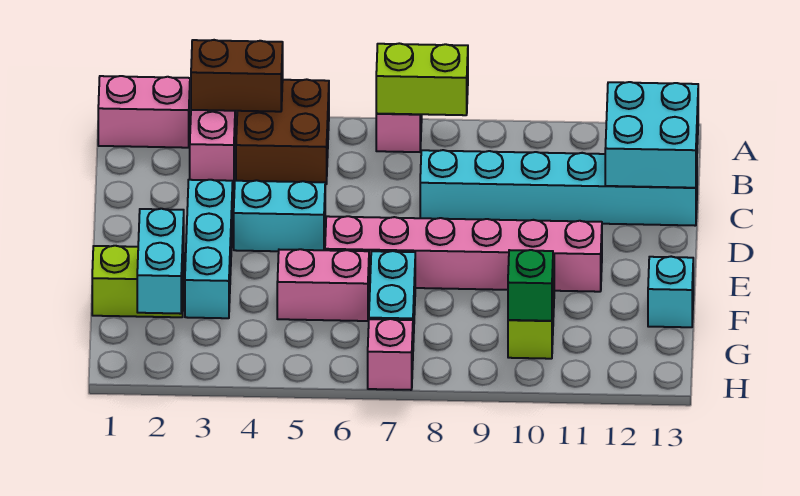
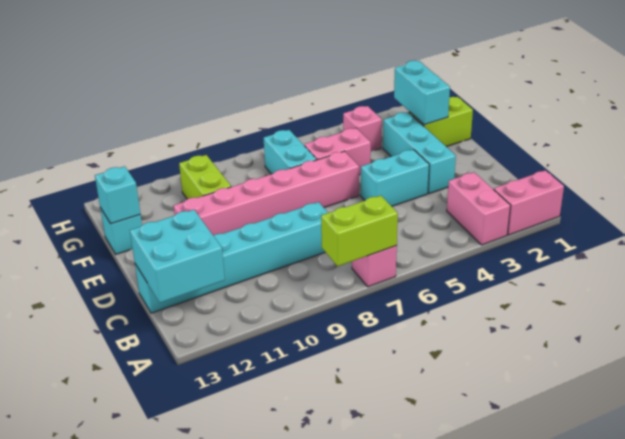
brown brick A3:A4 level 2 -> none
brown brick A4:B5 level 1 -> none
none -> cyan brick F13 level 2
green brick G10 level 2 -> none
pink brick H7 level 1 -> pink brick G4 level 1

